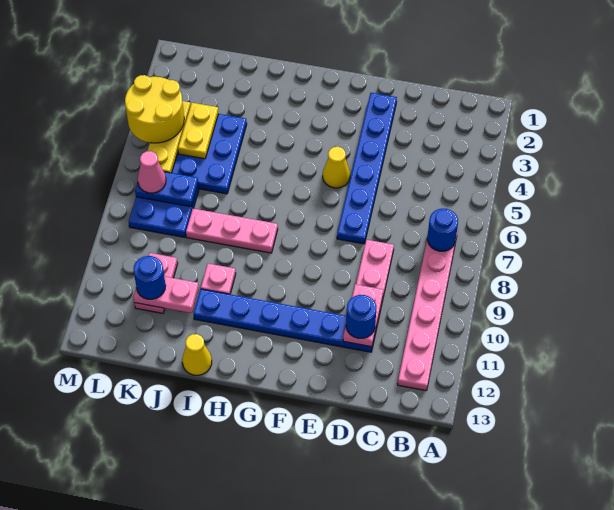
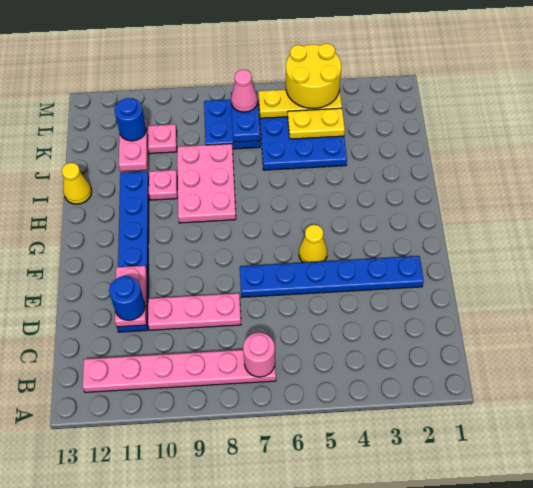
blue round brick B7 level 2 -> pink round brick B7 level 2
pink plate D10:D11 level 2 -> pink plate D11:E11 level 2
pink plate H8:J8 level 1 -> pink plate H8:J9 level 1

